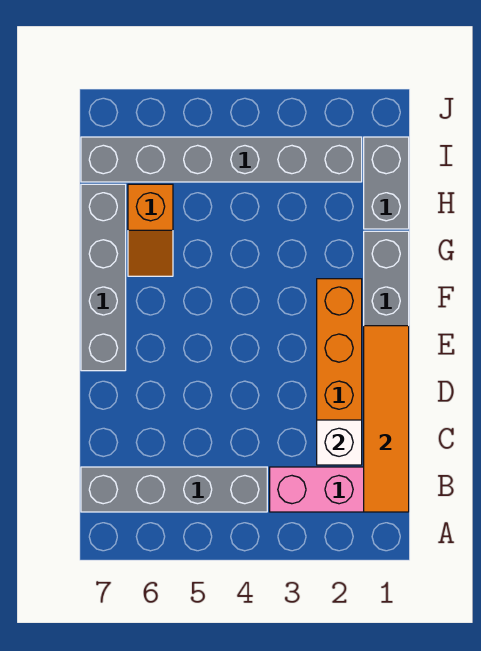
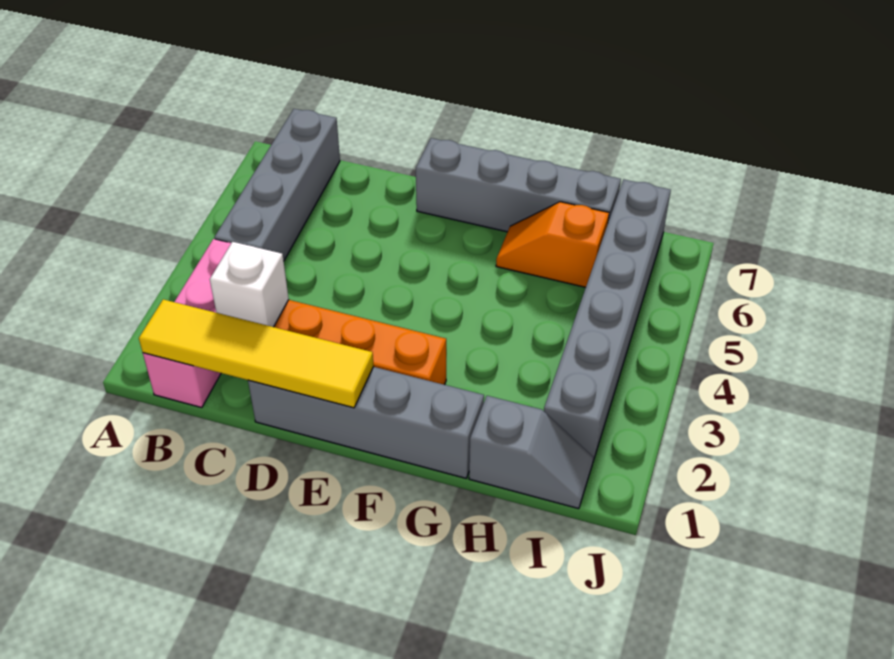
orange tile B1:E1 level 2 -> yellow tile B1:E1 level 2
grey brick H1:I1 level 1 -> grey slope H1:I1 level 1 top H

